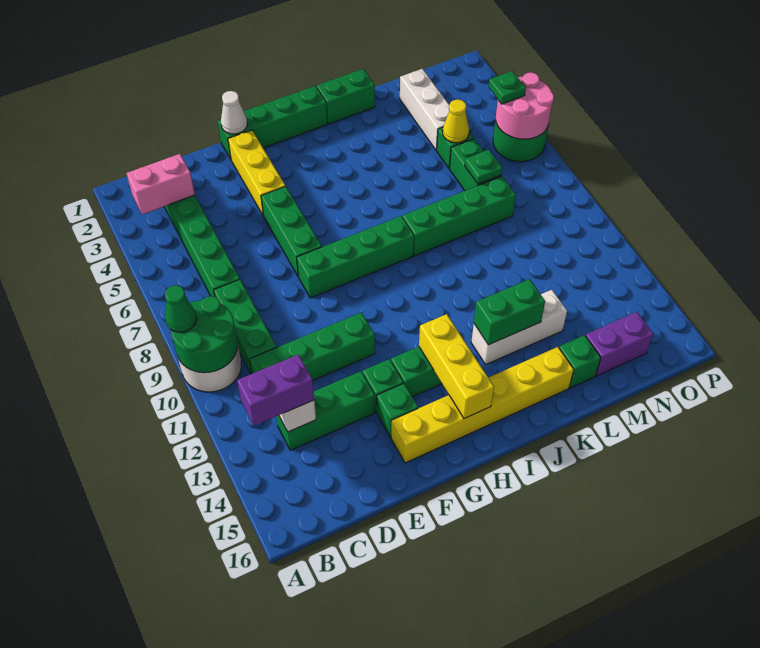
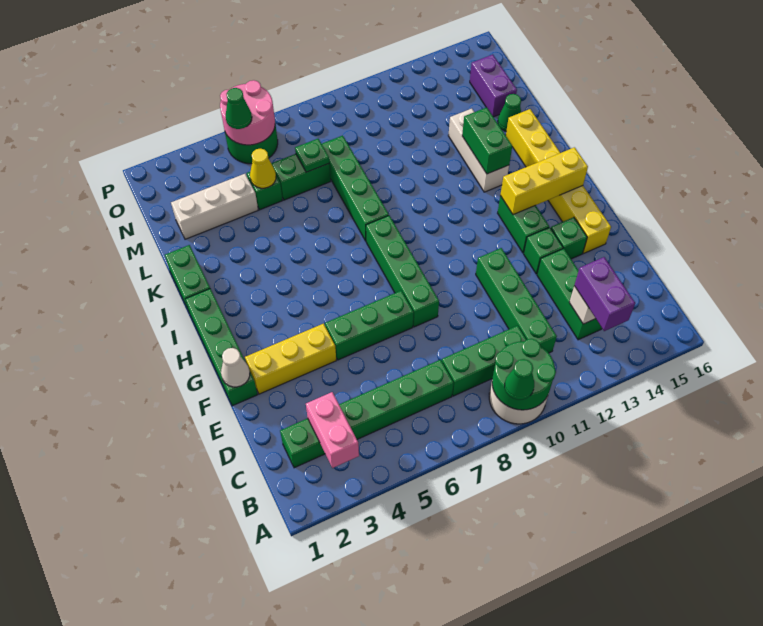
green brick L15 level 1 -> green cone L15 level 1
green plate O5 level 3 -> green cone O5 level 3

